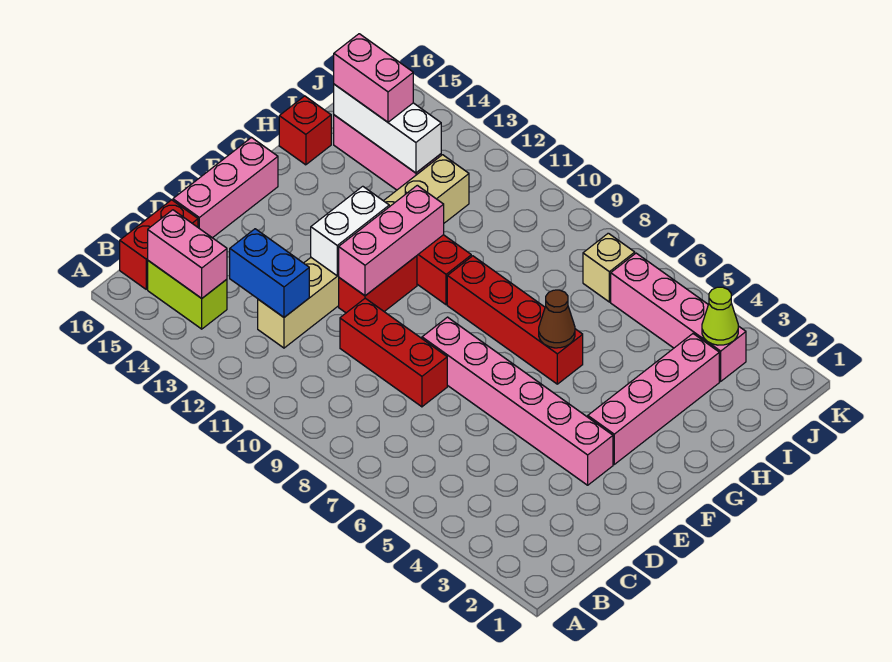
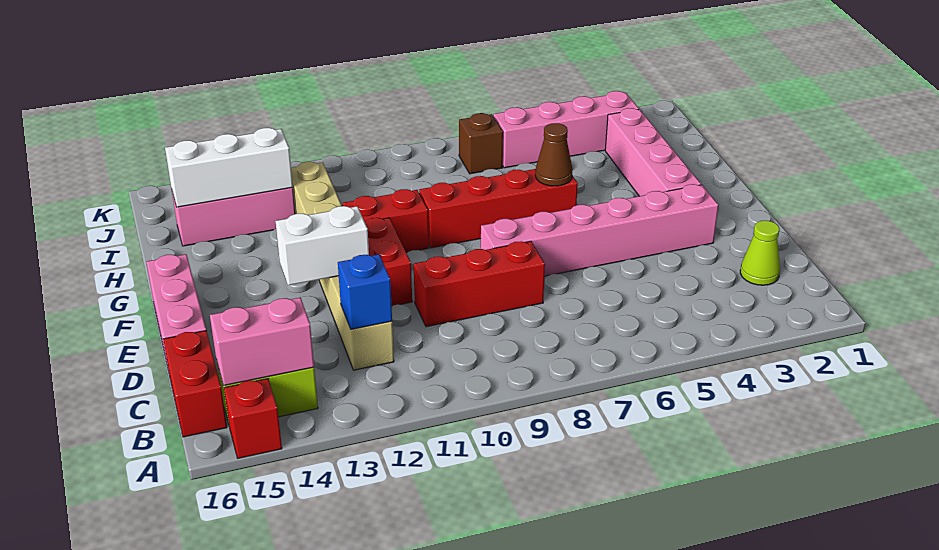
blue brick C12:C13 level 2 -> blue brick C12 level 2
pink brick E11:G11 level 2 -> none
white brick E12:F12 level 2 -> white brick E12:E13 level 2
red brick H16 level 1 -> red brick A15 level 1
pink brick I14:I15 level 3 -> none
lime cone J3 level 2 -> lime cone C2 level 1
tan brick J7 level 1 -> brown brick J7 level 1

